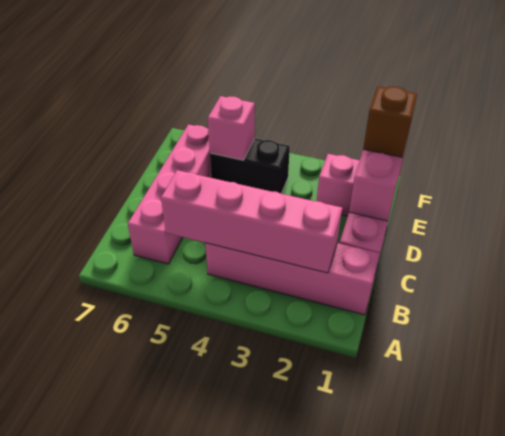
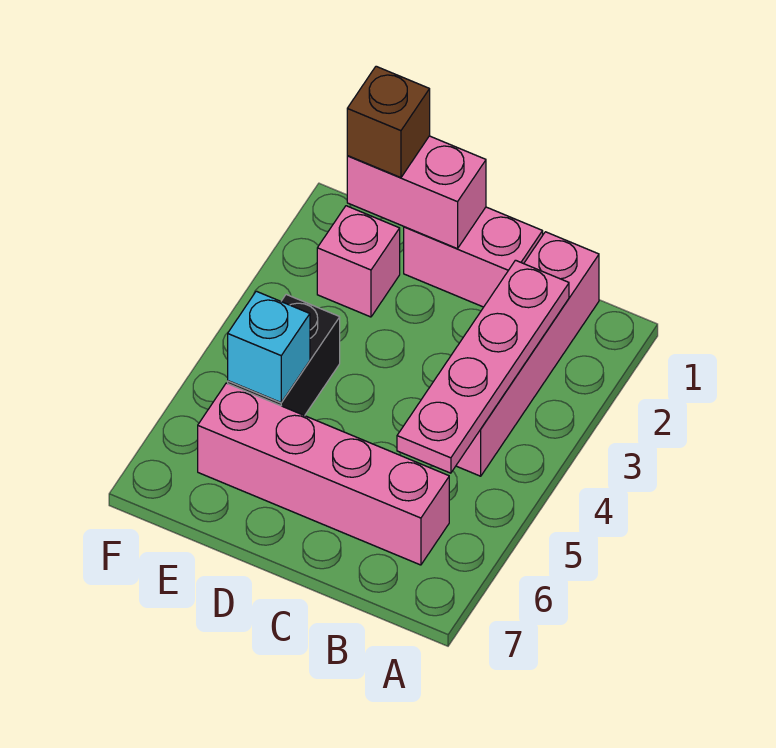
pink brick B2:B5 level 2 -> pink plate B2:B5 level 2
pink brick E5 level 2 -> cyan brick E5 level 2

